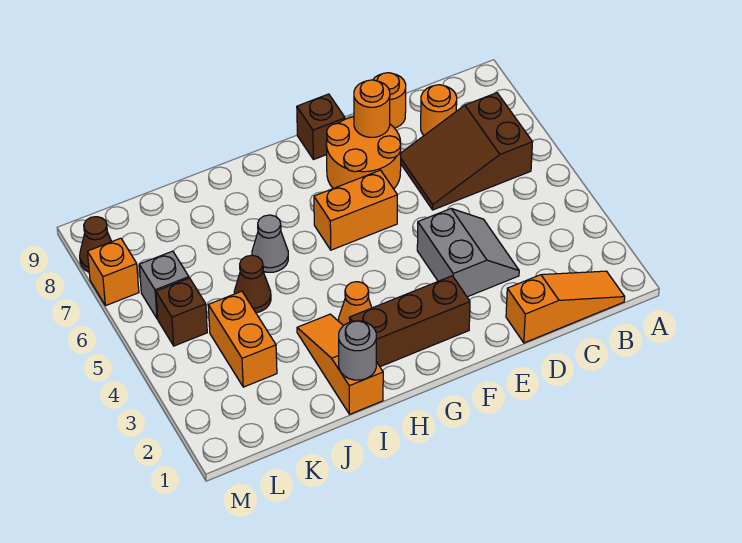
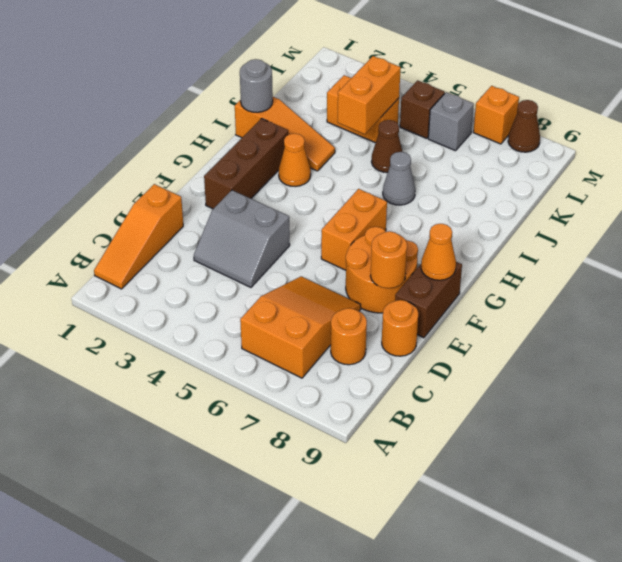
brown slope B6:D7 level 1 top B -> orange slope B6:D7 level 1 top B
brown brick F9 level 1 -> brown brick E9:F9 level 1
none -> orange cone F9 level 2
none -> orange brick J4:K4 level 2

